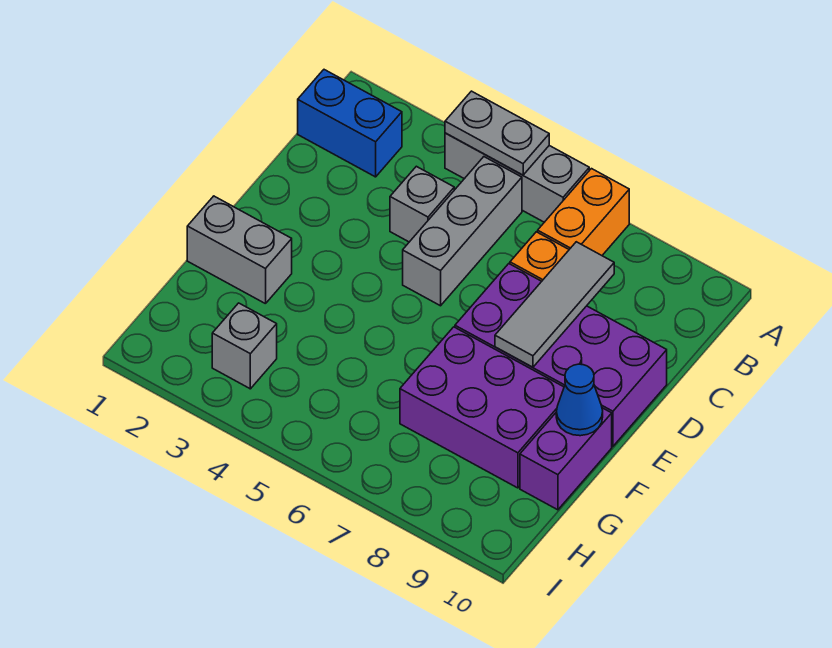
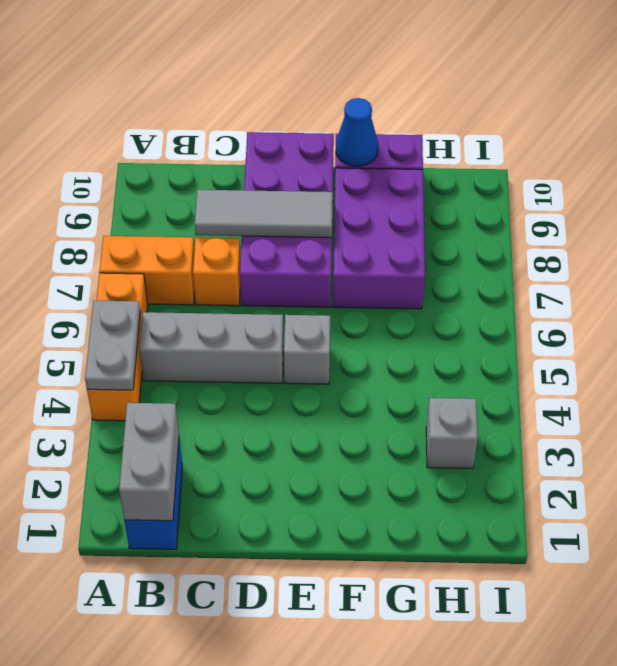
grey brick A4:A6 level 1 -> orange brick A4:A6 level 1
grey brick C4 level 1 -> grey brick E5 level 1
grey brick F1:F2 level 1 -> grey brick B1:B2 level 2

